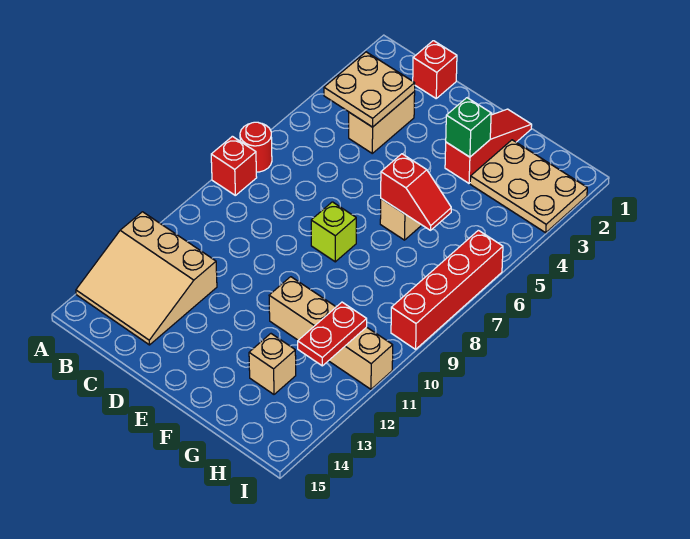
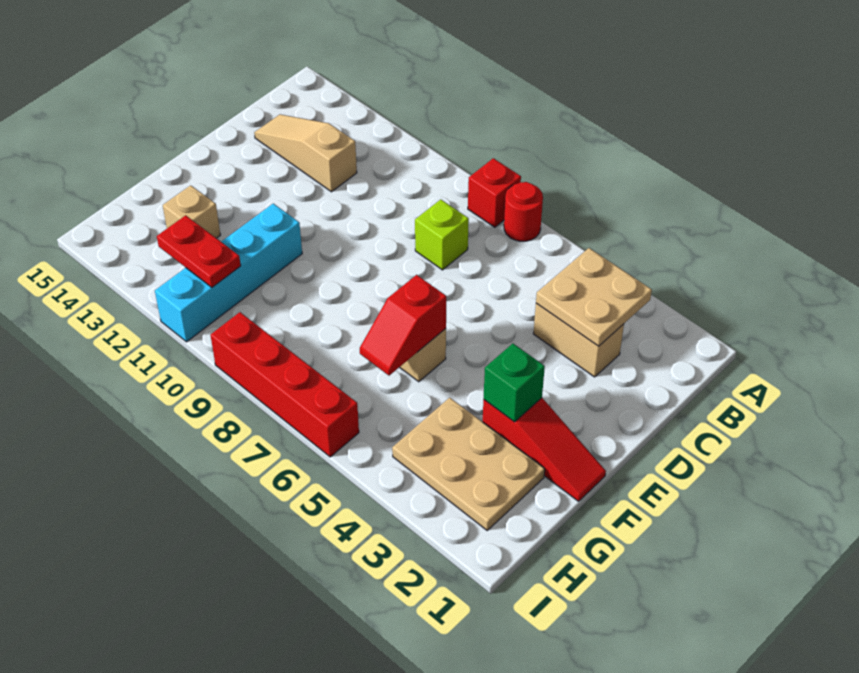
tan slope A12:C14 level 1 top 12 -> tan slope C12:C14 level 1 top 12
red brick C1 level 1 -> none
lime brick E8 level 1 -> lime brick C8 level 1
tan brick F11:I11 level 1 -> cyan brick F11:I11 level 1
tan plate G2:I3 level 1 -> tan plate G2:H4 level 1

